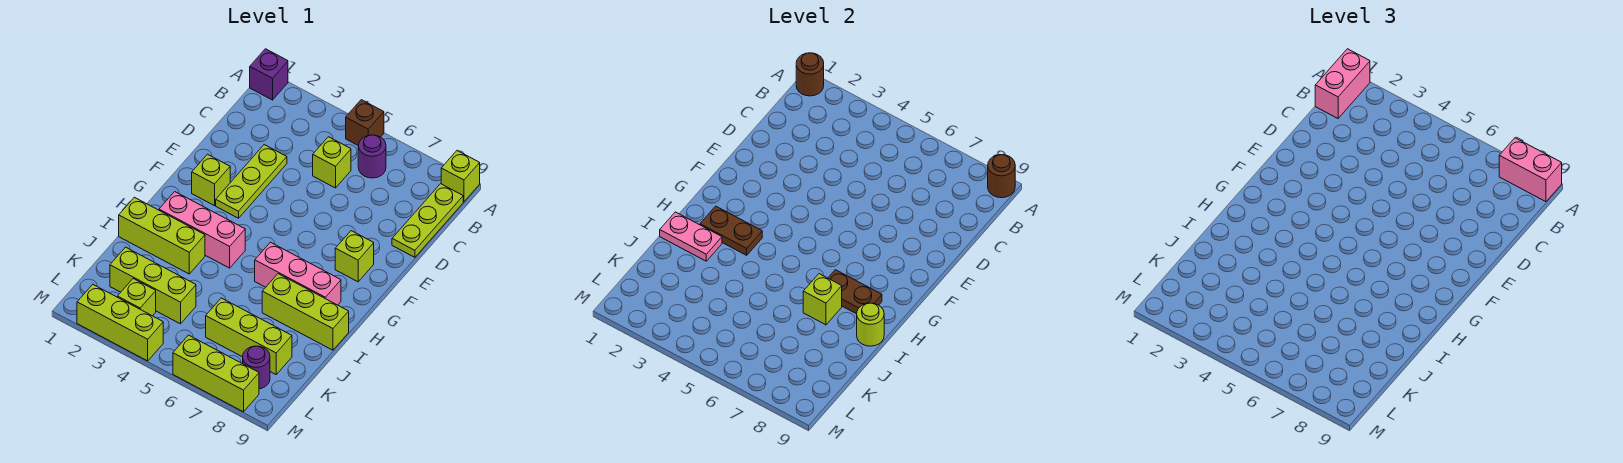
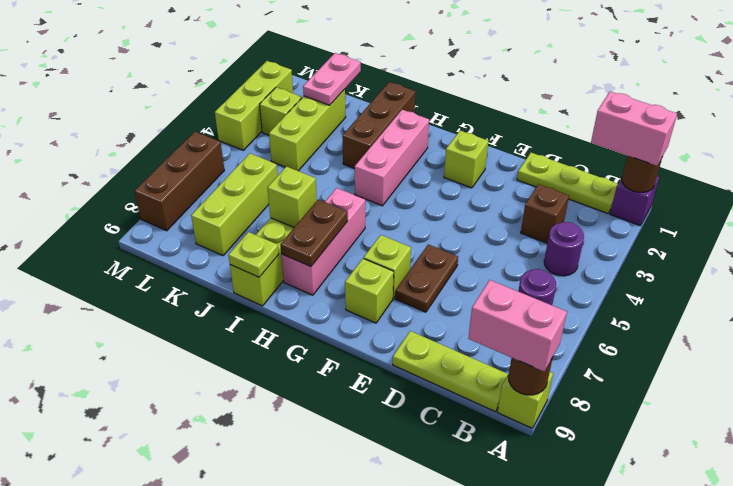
brown brick A5 level 1 -> brown brick C3 level 1
pink brick A8:A9 level 3 -> pink brick A9:B9 level 3
lime brick C5 level 1 -> lime brick F7 level 1
lime plate D3:F3 level 1 -> lime plate B1:D1 level 1
brown plate H2:H3 level 2 -> brown plate E6:E7 level 1
lime brick I1:I3 level 1 -> brown brick I1:I3 level 1
pink plate I1:I2 level 2 -> pink plate K1:K2 level 2
lime round brick I9 level 2 -> lime plate I9 level 2
purple round brick L8 level 1 -> purple round brick B4 level 1
lime brick M6:M8 level 1 -> brown brick M6:M8 level 1

